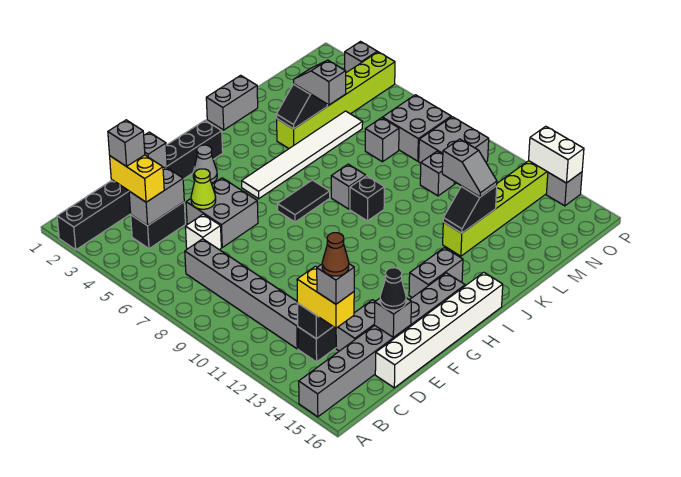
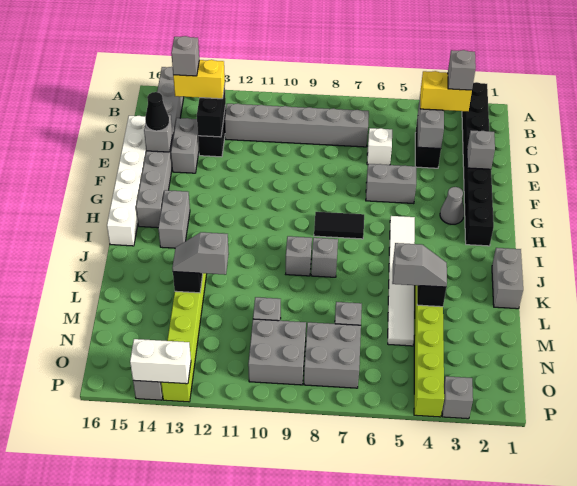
brown cone C14 level 5 -> none
grey brick E5:F6 level 1 -> grey brick F5:F6 level 1
lime cone E5 level 2 -> none
black tile H7:I7 level 1 -> black tile H7:H8 level 1
black brick J9 level 1 -> grey brick J9 level 1

